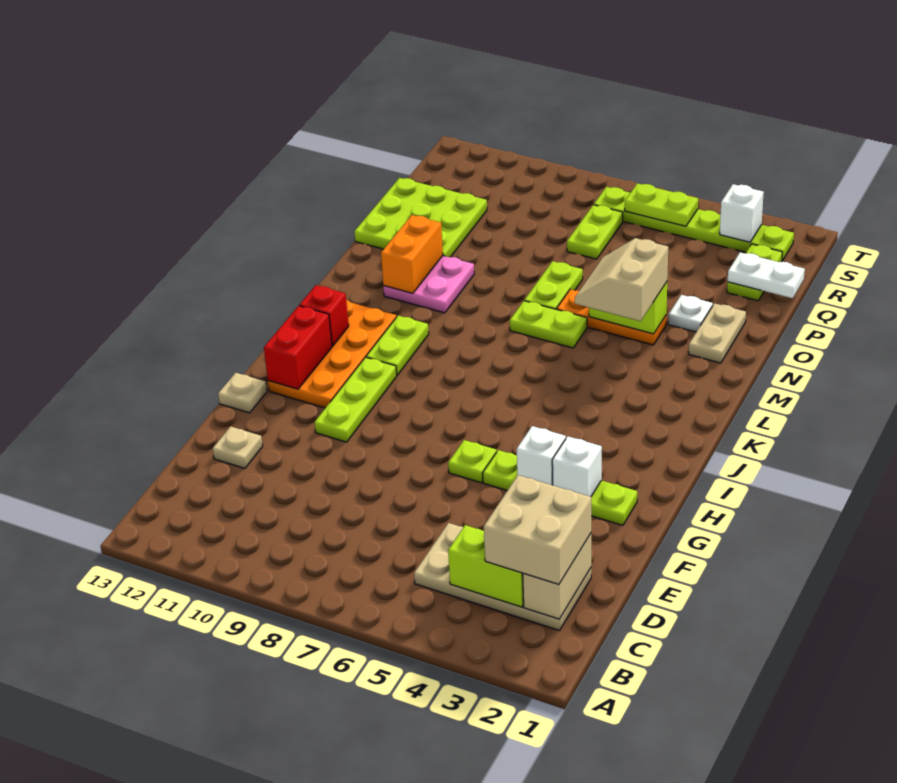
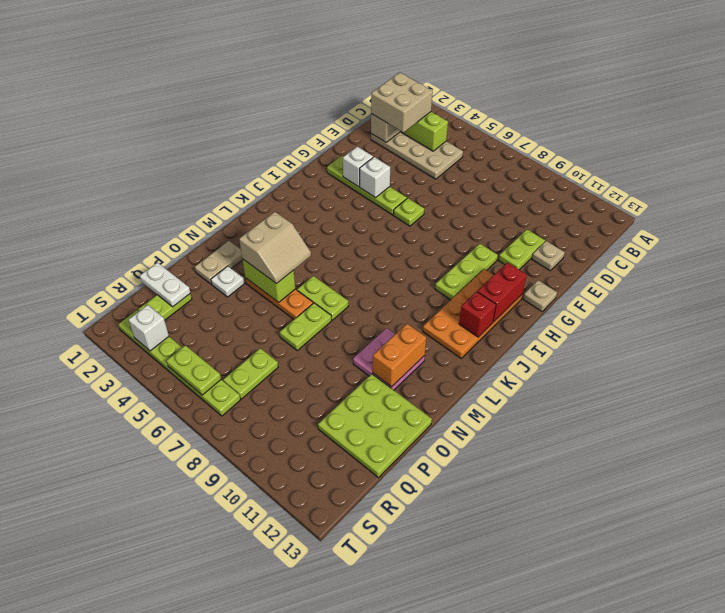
lime plate J10:K10 level 1 -> lime plate E11:F11 level 1

